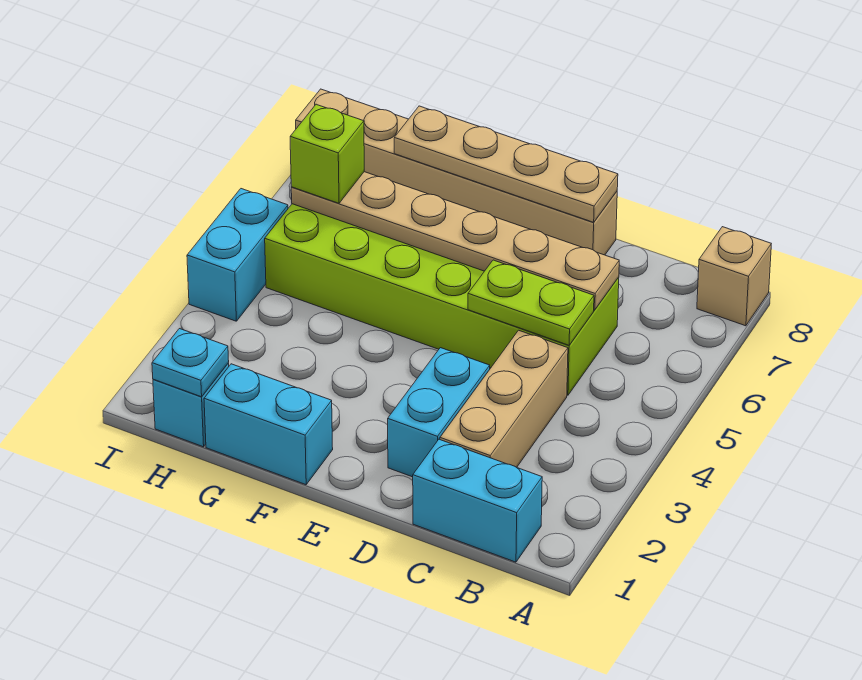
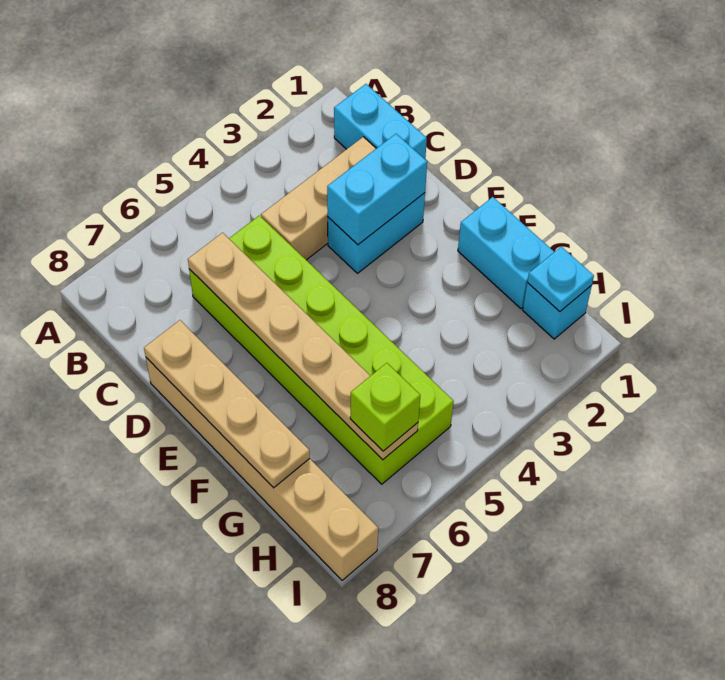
tan brick A8 level 1 -> none
lime plate C5:D5 level 2 -> none
cyan brick I4:I5 level 1 -> cyan brick D2:D3 level 2

